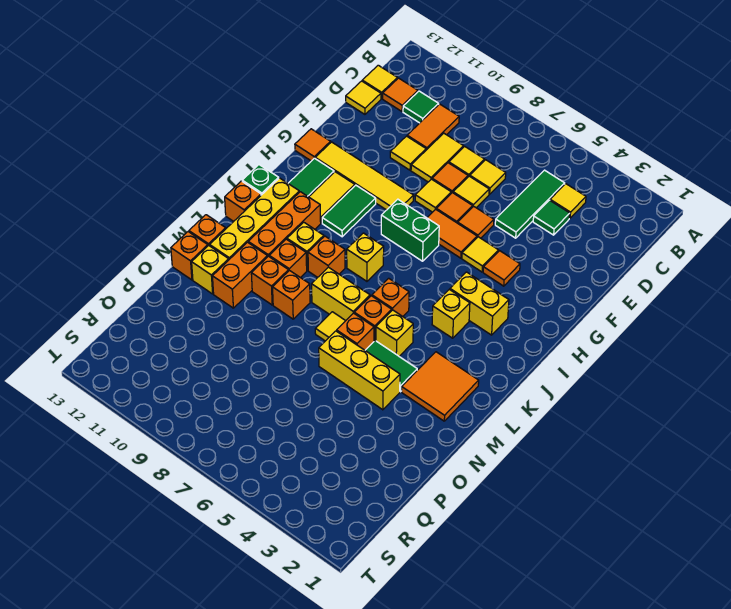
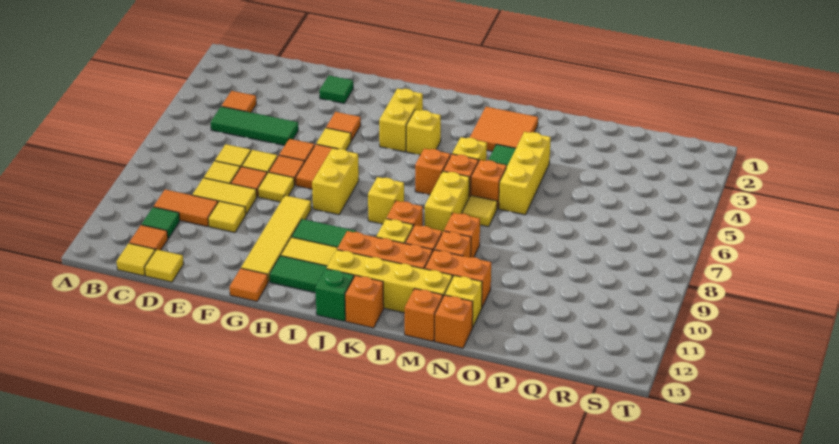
yellow tile C4 level 1 -> orange tile C4 level 1
green tile D4 level 1 -> green tile F2 level 1
green brick H7:H8 level 1 -> yellow brick H7:H8 level 1

